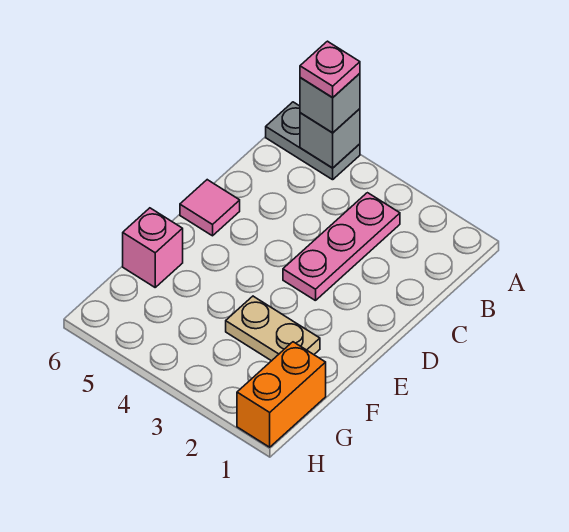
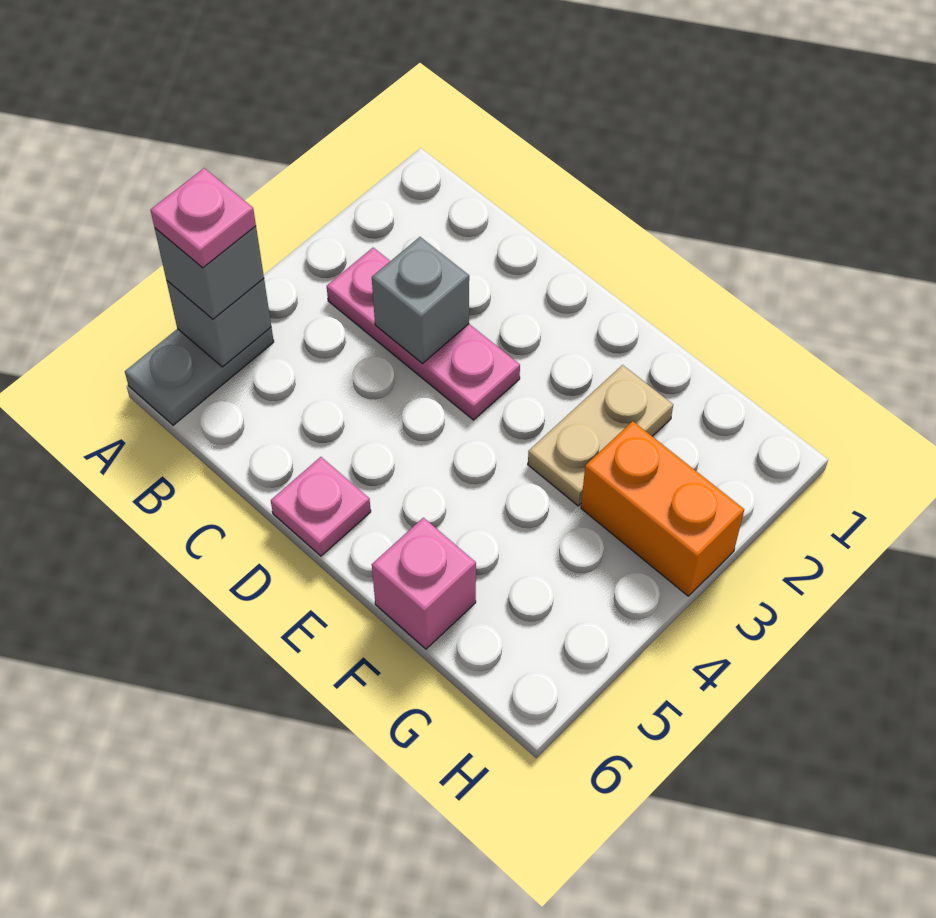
none -> grey brick C3 level 2
pink tile D6 level 1 -> pink plate D6 level 1
orange brick G1:H1 level 1 -> orange brick G3:H3 level 1

